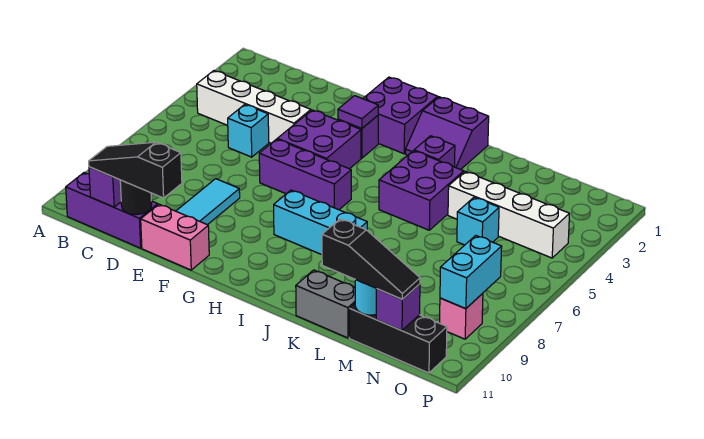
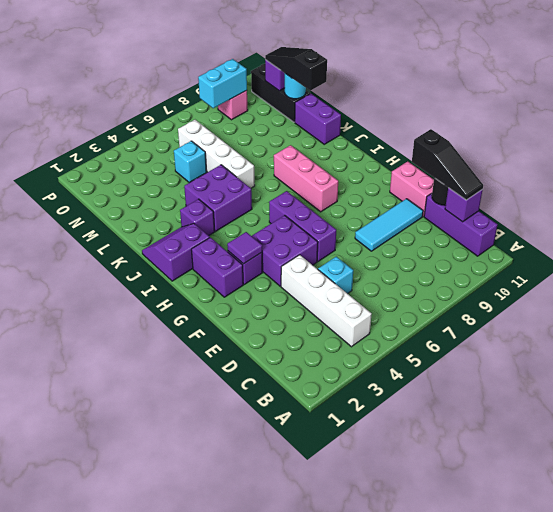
purple brick G1:H2 level 1 -> purple brick G2:H2 level 1
cyan brick H8:J8 level 1 -> pink brick H8:J8 level 1
purple slope I1:J2 level 1 top 1 -> purple slope I1:J2 level 1 top I
grey brick K11:L11 level 1 -> purple brick K11:L11 level 1
white brick L4:O4 level 1 -> white brick K6:N6 level 1

